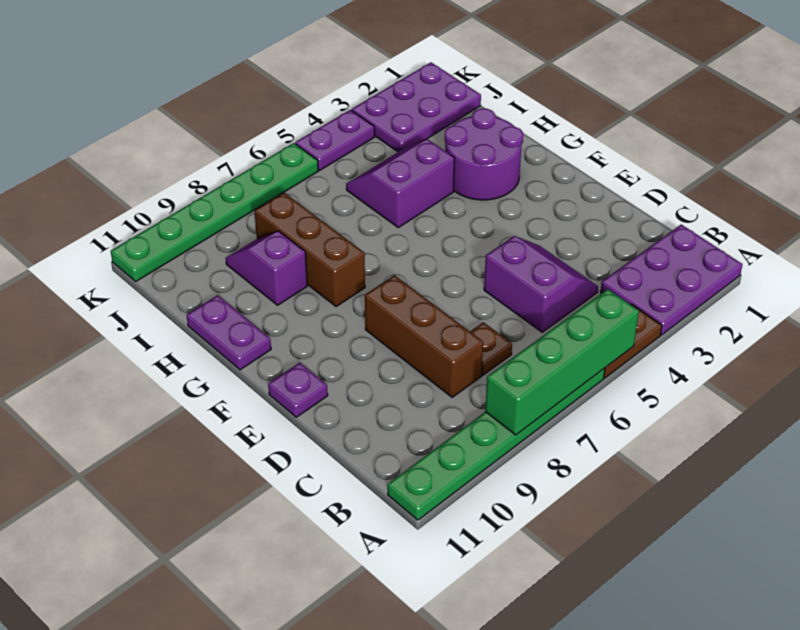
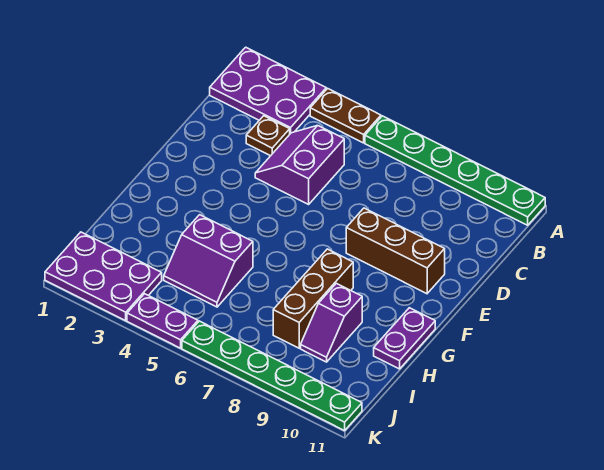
green brick A5:A8 level 2 -> none
brown plate C7 level 1 -> brown plate C3 level 1
brown brick C8:E8 level 1 -> brown brick E8:E10 level 1
purple plate E11 level 1 -> none
purple round brick G2:H3 level 1 -> none

